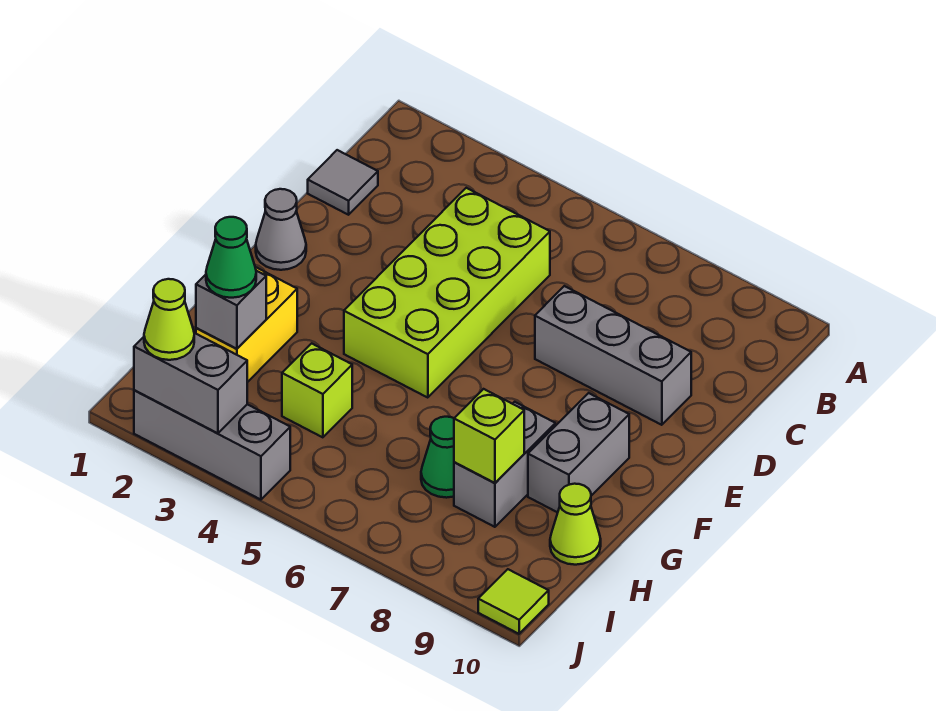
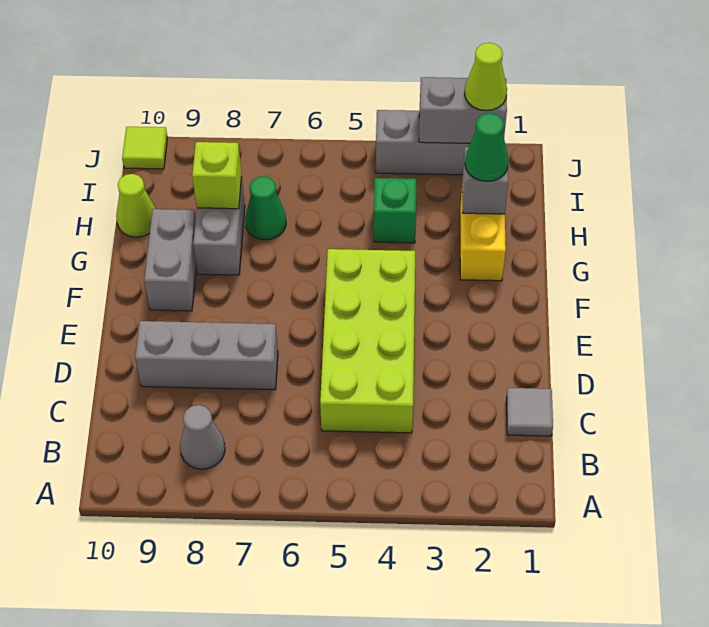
grey cone E1 level 1 -> grey cone B8 level 1
lime brick H4 level 1 -> green brick H4 level 1

